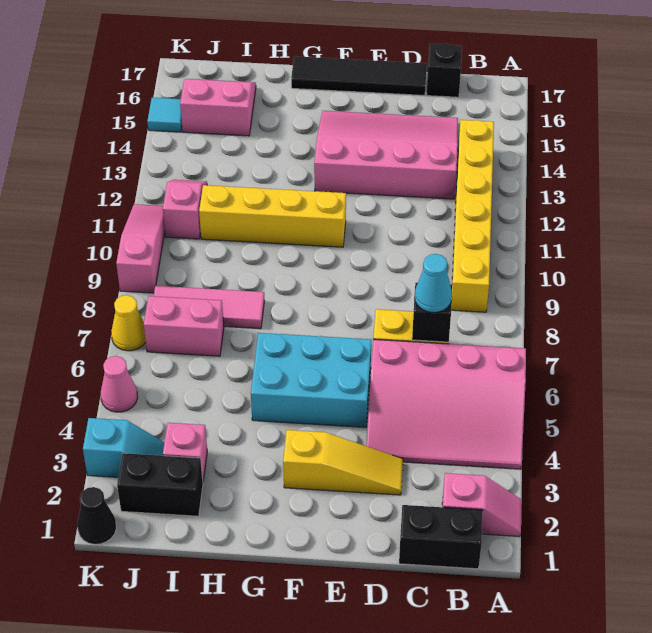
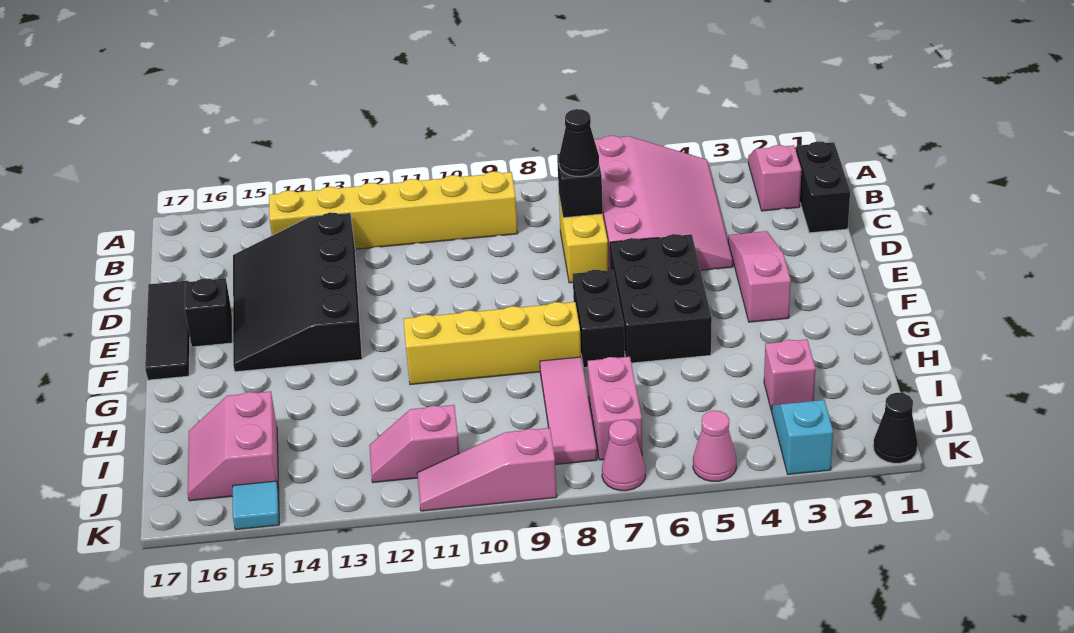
cyan cone C7 level 3 -> black cone C7 level 3
pink slope C13:F15 level 1 top 13 -> black slope C13:F15 level 1 top 13
black brick C17 level 1 -> black brick E16 level 1
yellow slope D3:F3 level 1 top F -> pink slope D3:F3 level 1 top F
black tile D17:G17 level 1 -> black tile D17:F17 level 1
cyan brick E5:G6 level 1 -> black brick E5:G6 level 1
yellow brick F11:I11 level 1 -> yellow brick G8:G11 level 1
black brick I2:J2 level 1 -> black brick F7:G7 level 1
yellow cone K7 level 1 -> pink cone K7 level 1

